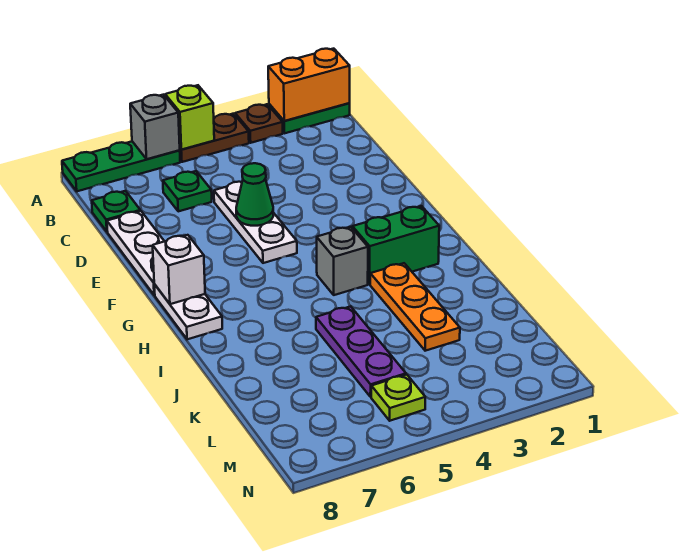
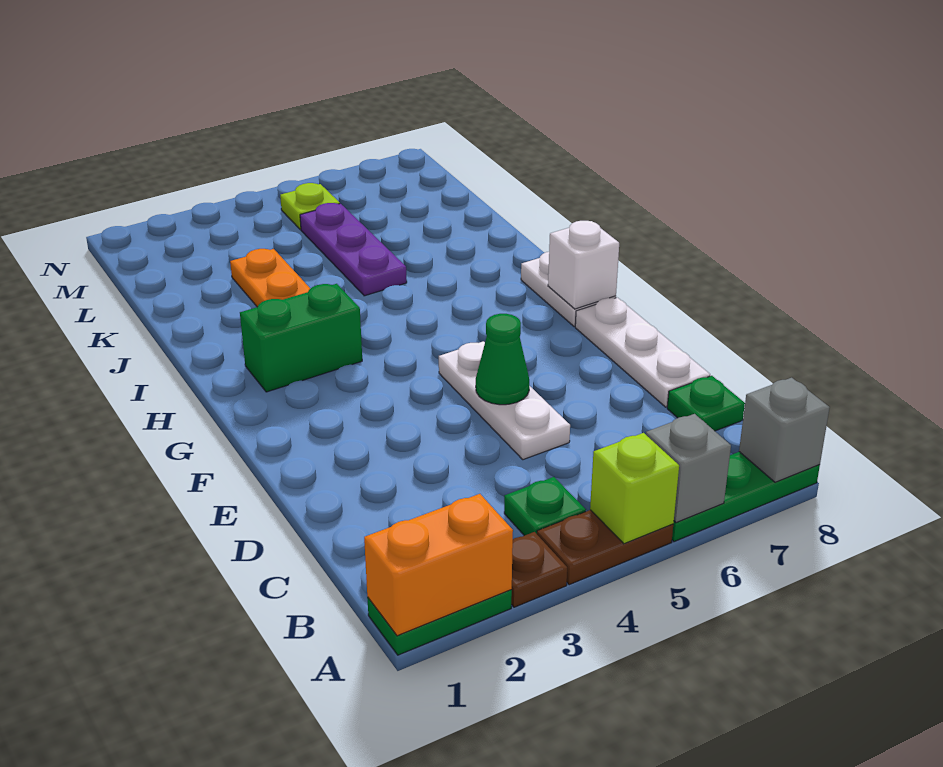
green plate C6 level 1 -> green plate B4 level 1
grey brick H4 level 1 -> grey brick A8 level 2

